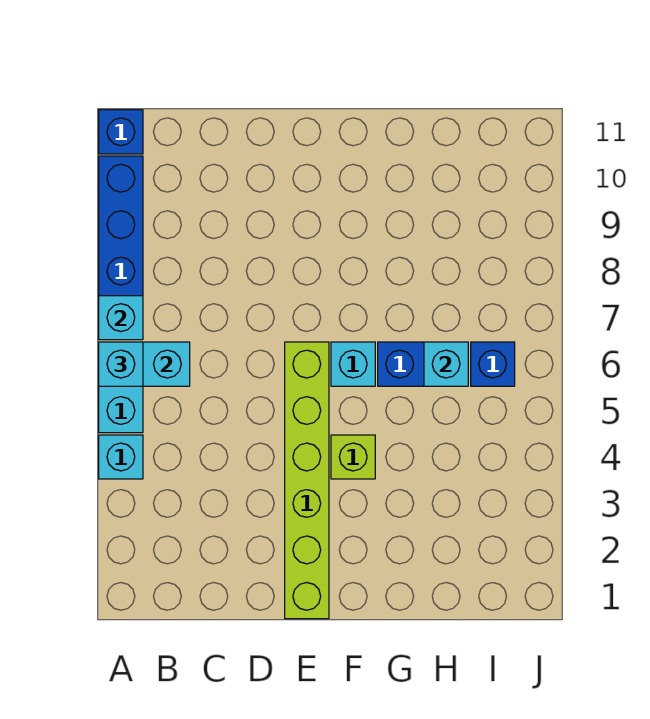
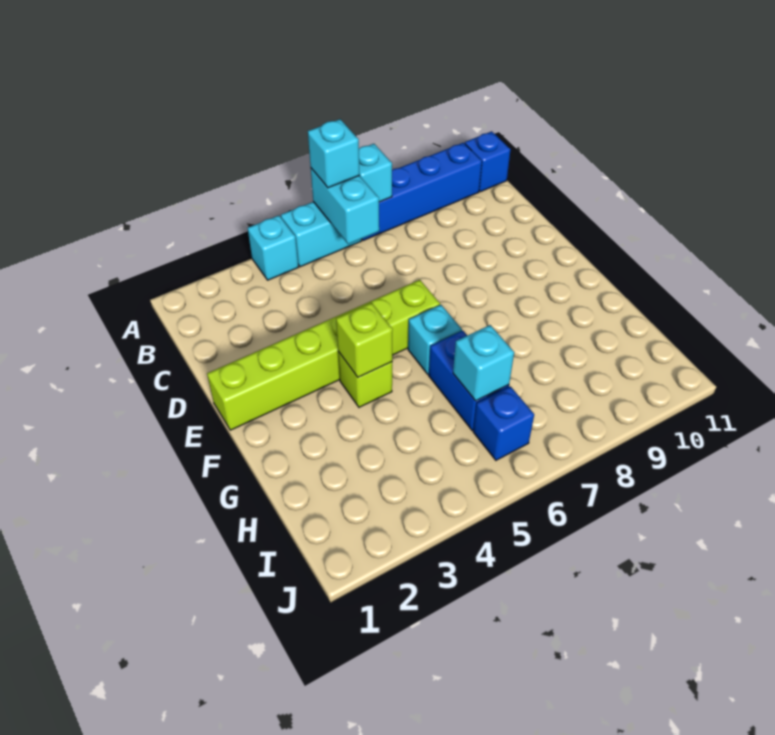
none -> lime brick F4 level 2

